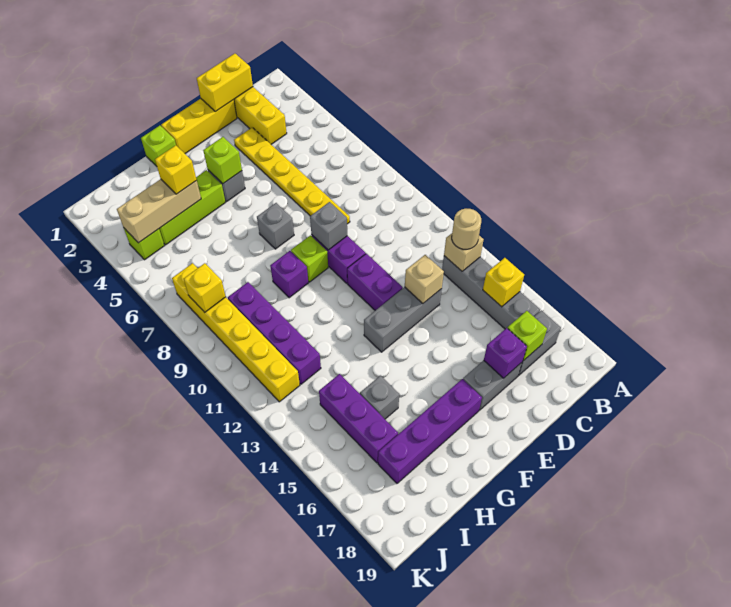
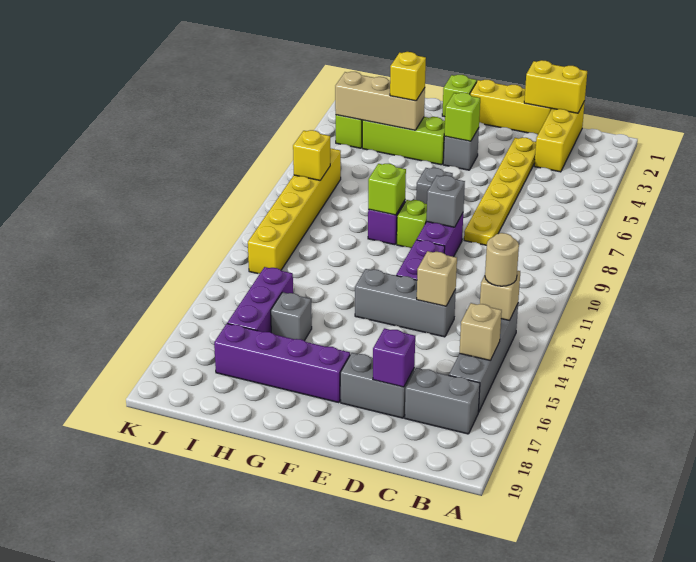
yellow brick B15 level 2 -> tan brick B15 level 2
lime brick C17 level 2 -> lime brick G9 level 2
purple brick I9:I12 level 1 -> none

